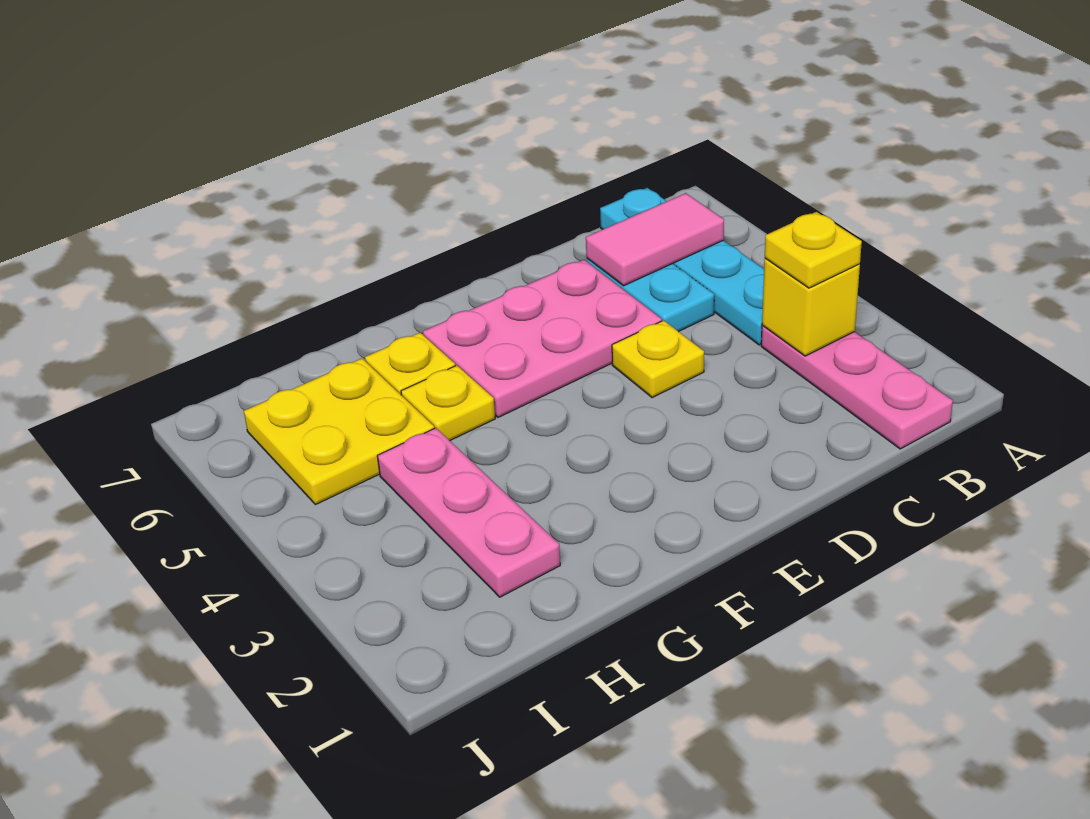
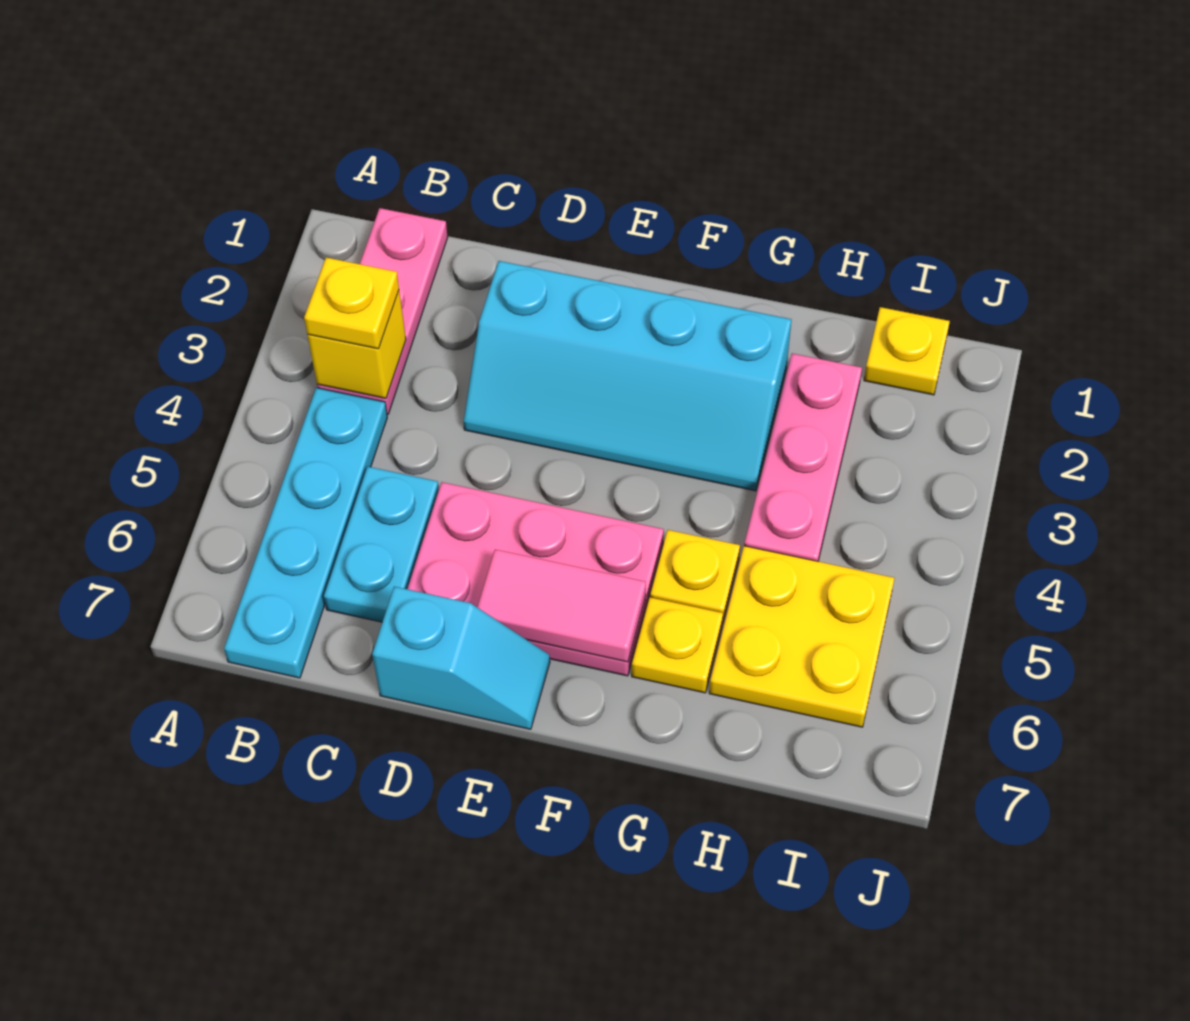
pink tile B6:C6 level 2 -> pink tile E6:F6 level 2
none -> cyan slope D2:G3 level 1 top 2
yellow plate D4 level 1 -> yellow plate I1 level 1
none -> cyan slope D7:E7 level 1 top D

